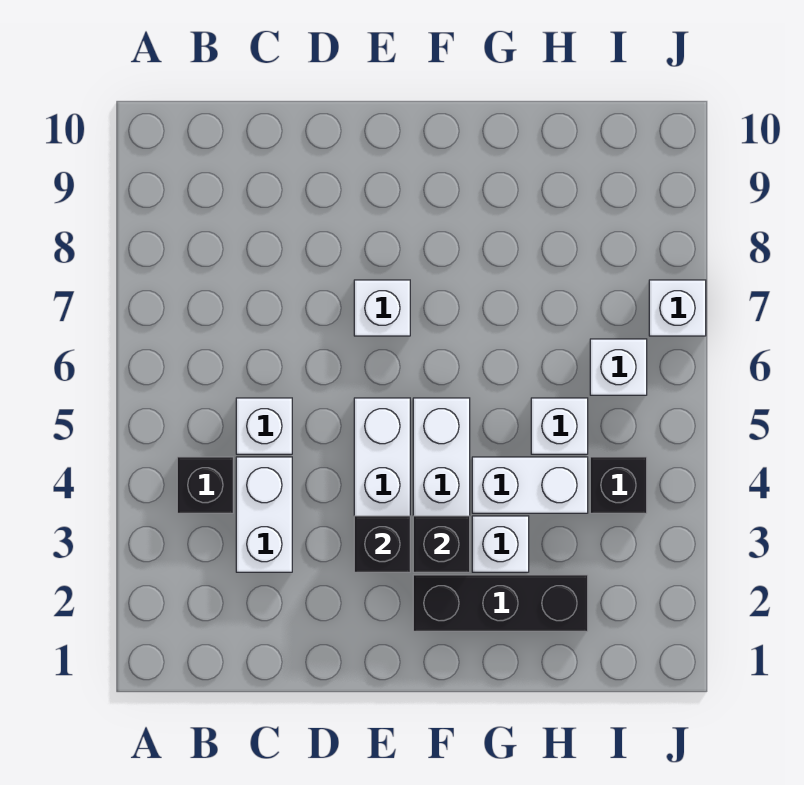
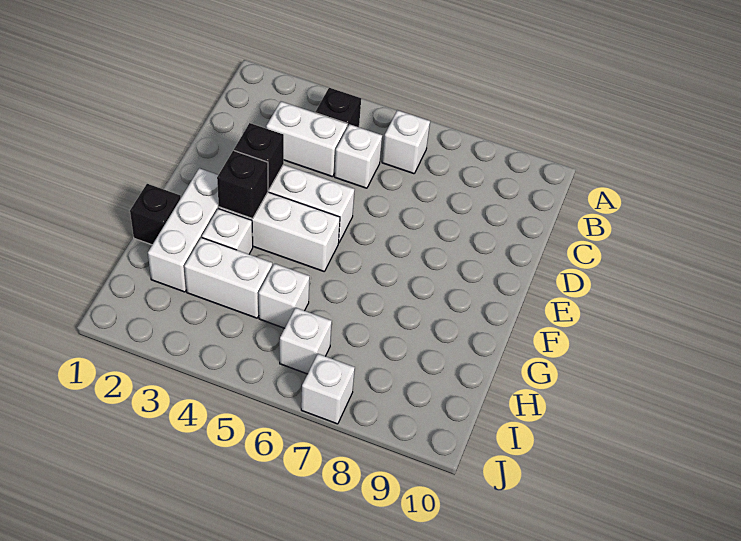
white brick E7 level 1 -> white brick B6 level 1
black brick F2:H2 level 1 -> white brick F2:H2 level 1
white brick G4:H4 level 1 -> white brick H3:H4 level 1
black brick I4 level 1 -> black brick G1 level 1

